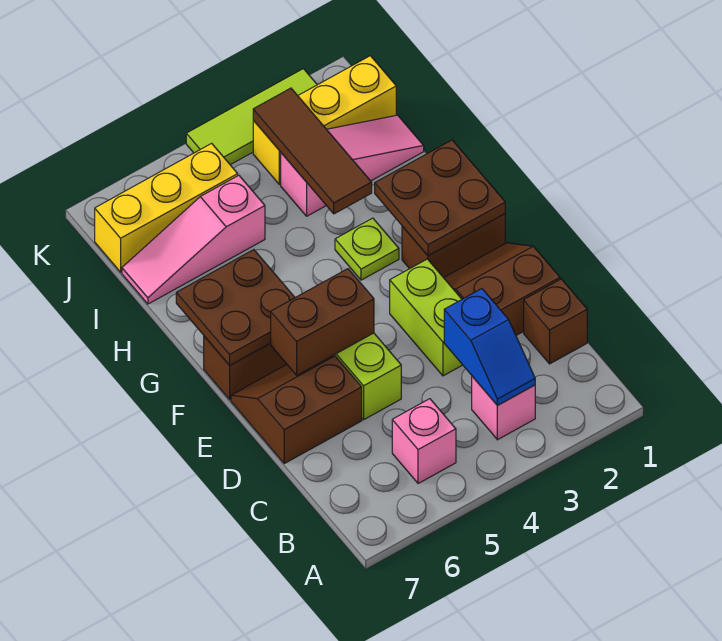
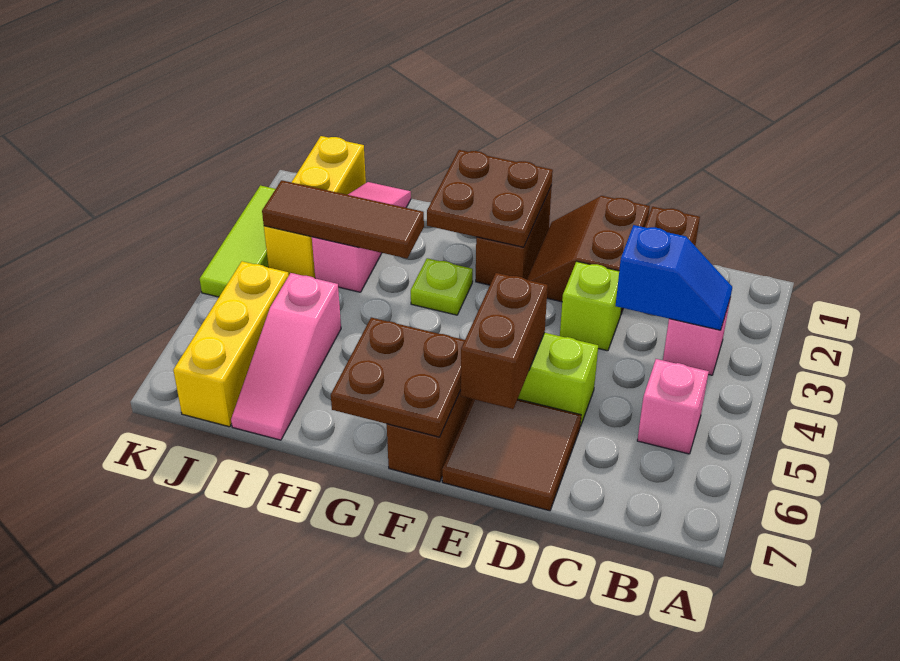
lime brick D3:E3 level 1 -> lime brick D3 level 1
brown slope D6:E7 level 1 top D -> brown tile D6:E7 level 1

